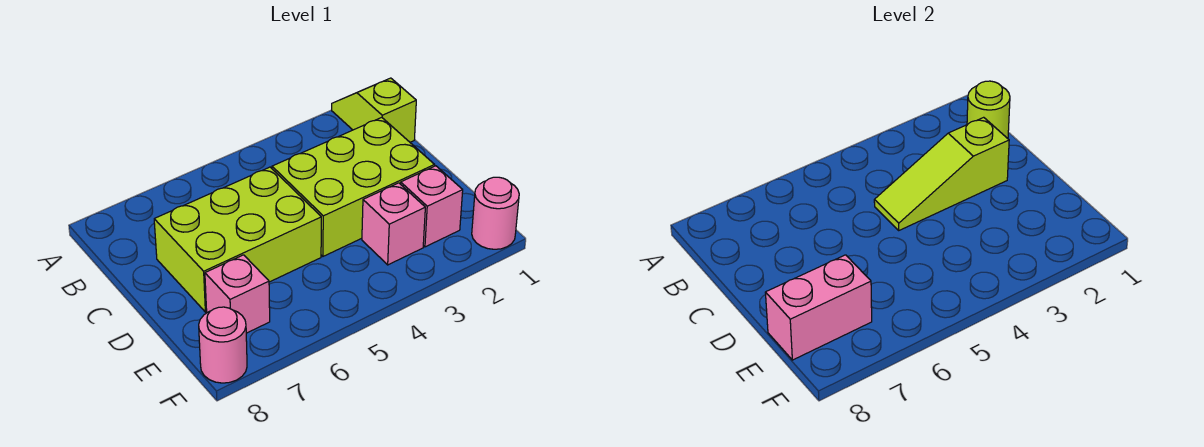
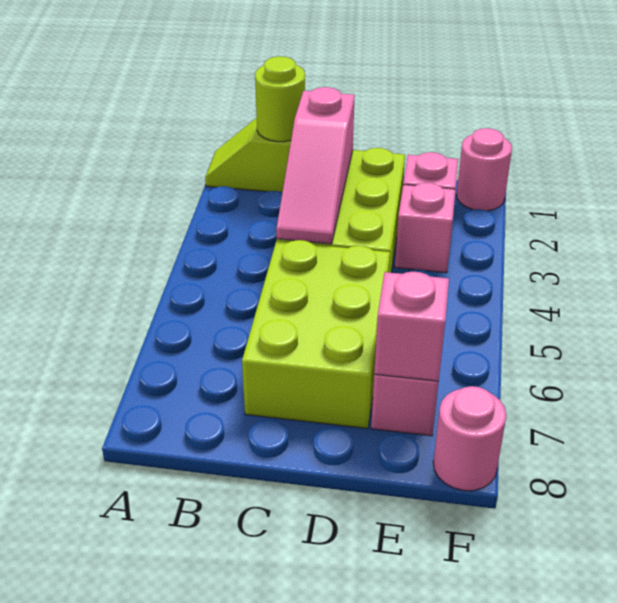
lime slope C2:C4 level 2 top 2 -> pink slope C2:C4 level 2 top 2
pink brick E7:E8 level 2 -> pink brick E7 level 2

